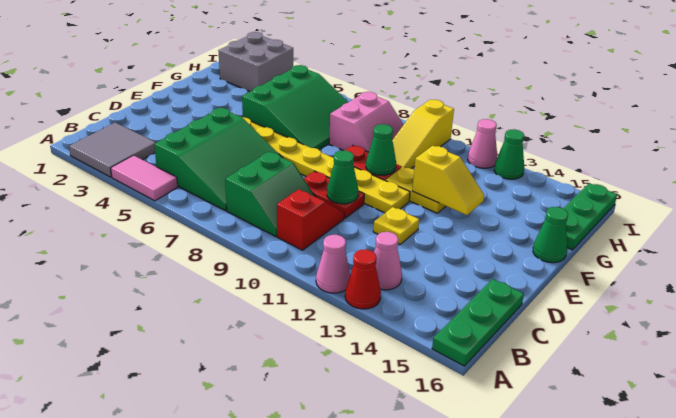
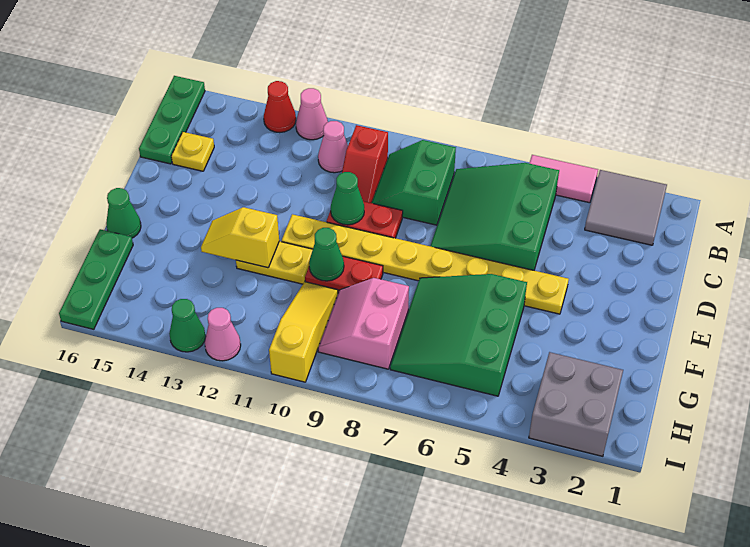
pink cone B13 level 1 -> pink cone B11 level 1
yellow plate D12 level 1 -> yellow plate C15 level 1

